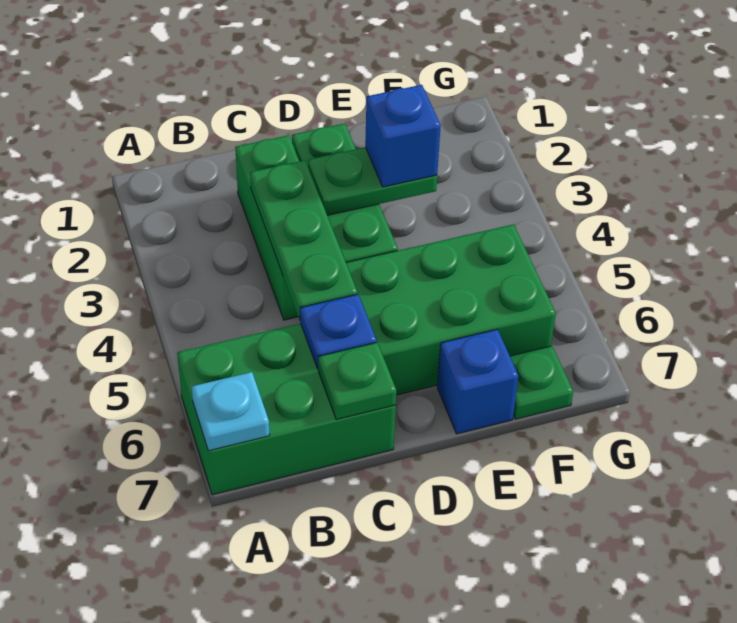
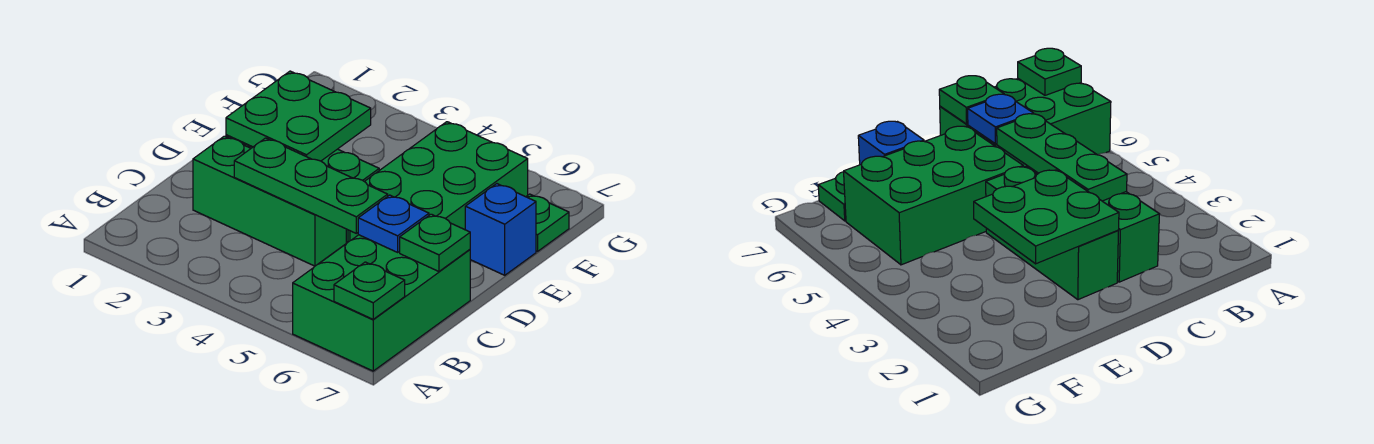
cyan plate A7 level 2 -> green plate A7 level 2
green plate D3:E3 level 2 -> green plate D2:E3 level 2
blue brick E3 level 3 -> none

